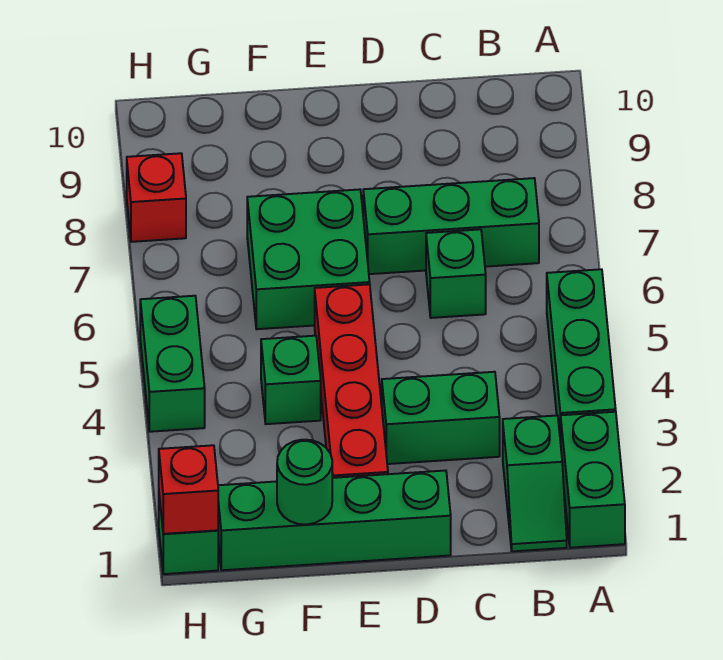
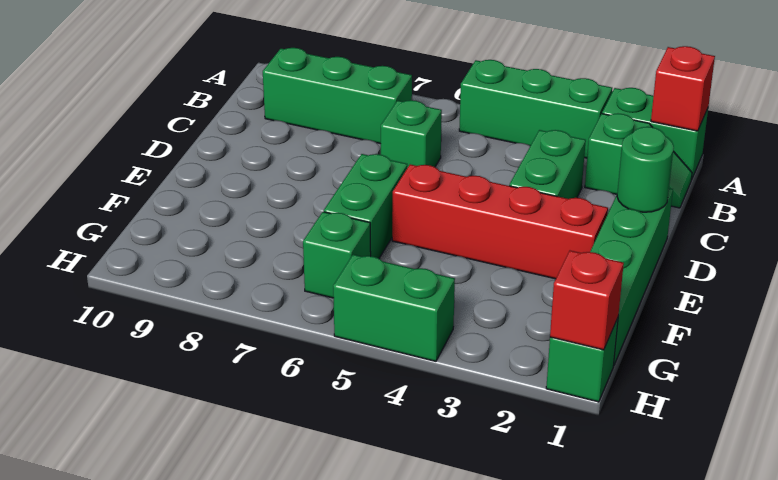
green brick B7:D7 level 1 -> green brick B7:B9 level 1
green brick E6:F7 level 1 -> green brick E6:F6 level 1
green round brick F1 level 2 -> green round brick D1 level 2
green brick F4 level 1 -> green brick G6 level 1
red brick H8 level 1 -> red brick A1 level 2

